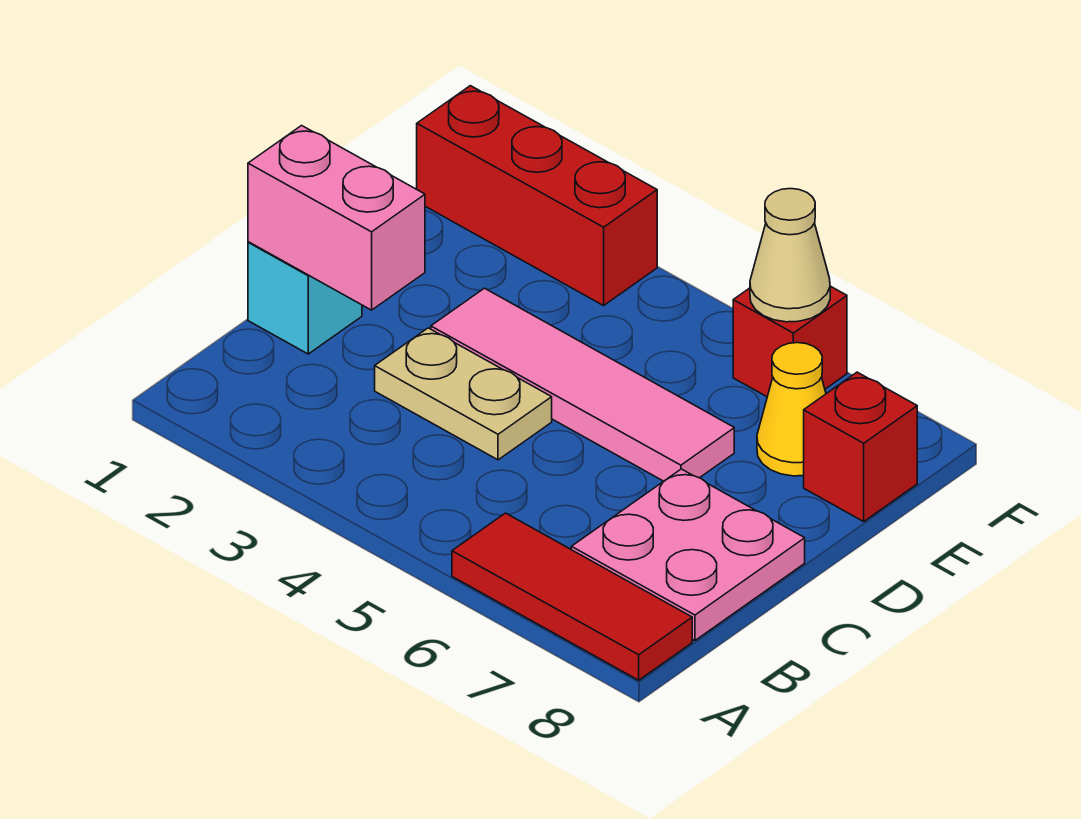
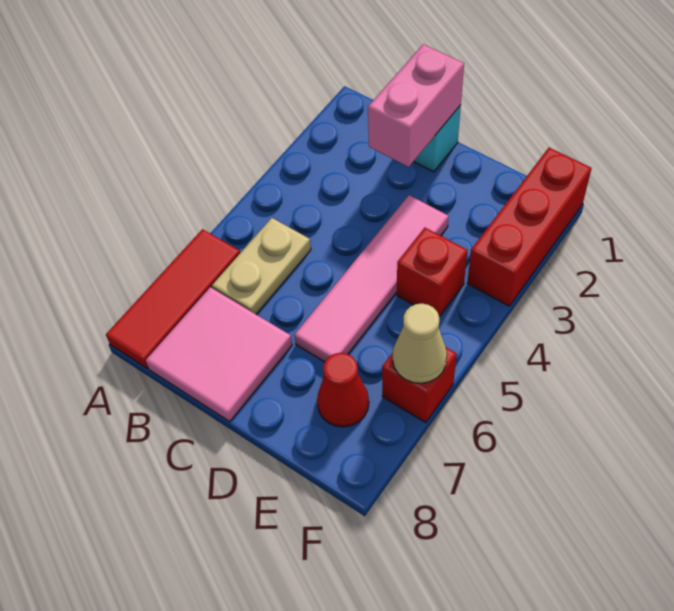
pink plate B7:C8 level 1 -> pink tile B7:C8 level 1
tan plate C3:C4 level 1 -> tan plate B5:B6 level 1
yellow cone E7 level 1 -> red cone E7 level 1
red brick E8 level 1 -> red brick E4 level 1

